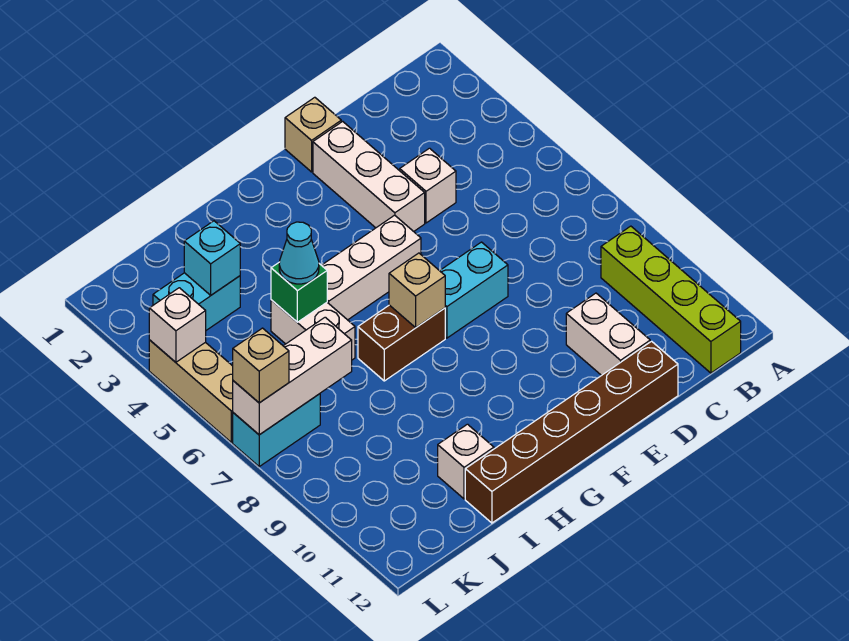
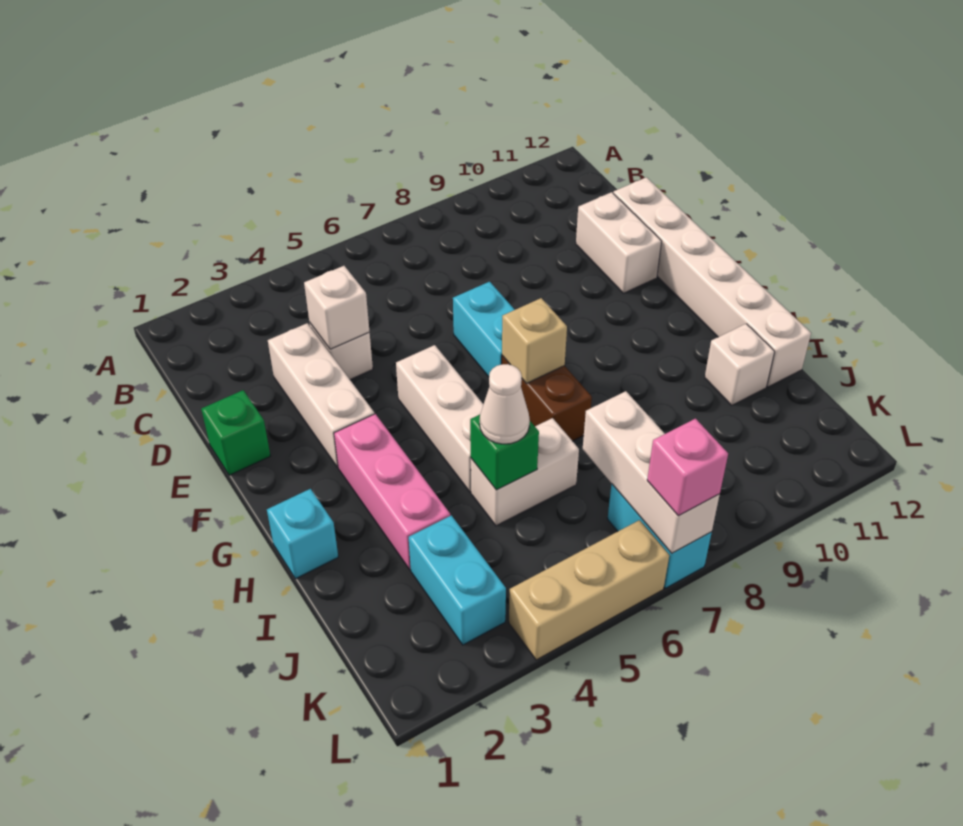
lime brick B9:B12 level 1 -> none
white brick D10:D11 level 1 -> white brick D11:E11 level 1
brown brick D12:I12 level 1 -> white brick D12:I12 level 1
tan brick E1 level 1 -> green brick E1 level 1
white brick E2:E4 level 1 -> white brick D3:F3 level 1
none -> pink brick G3:I3 level 1
cyan cone I5 level 3 -> white cone I5 level 3
cyan brick J3 level 2 -> cyan brick H1 level 1
white brick L4 level 2 -> white brick D4 level 2
tan brick L7 level 3 -> pink brick L7 level 3

